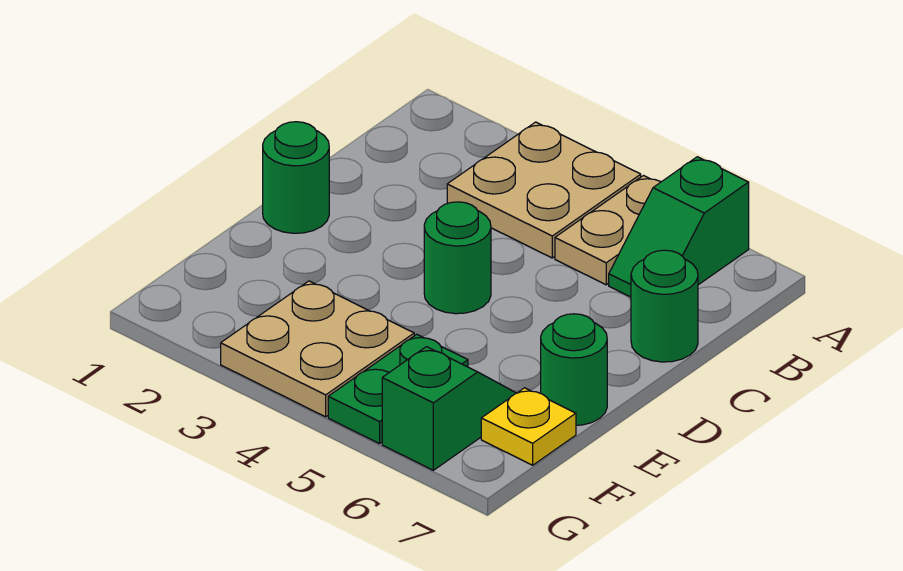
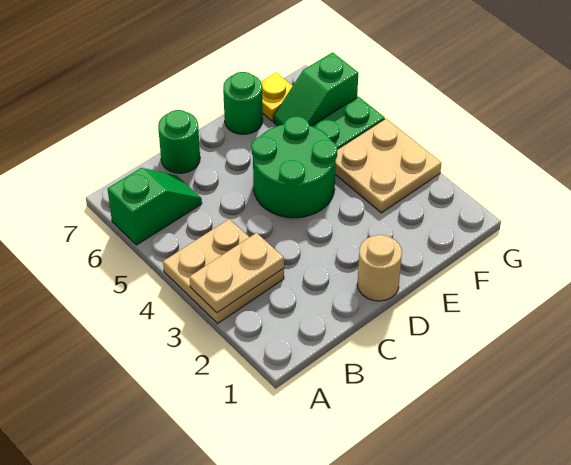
tan plate A5:B5 level 1 -> tan plate A3:B3 level 2
green round brick D1 level 1 -> tan round brick D1 level 1
green round brick D4 level 1 -> green round brick D4:E5 level 1

